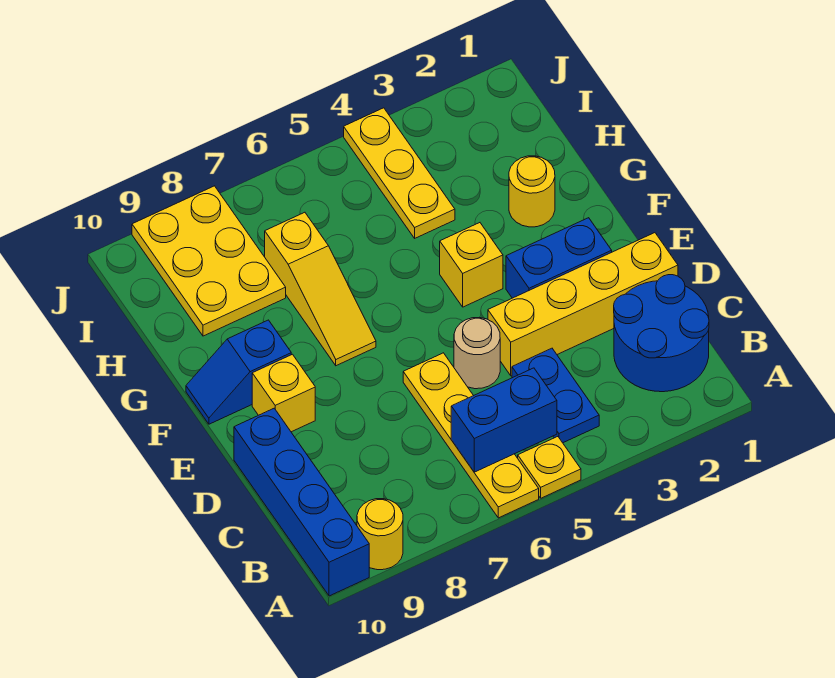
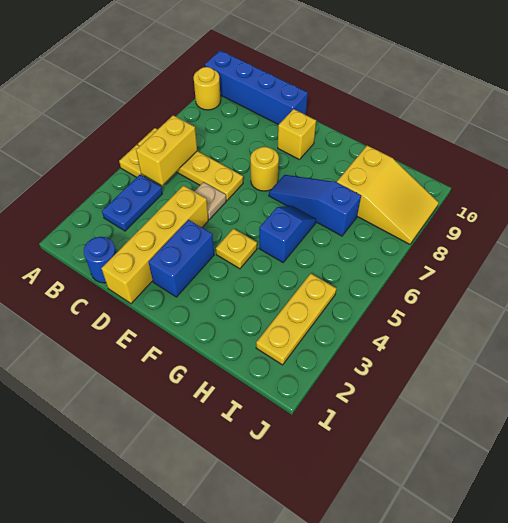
blue round brick B1:C2 level 1 -> blue round brick C1 level 1
blue plate B4:C4 level 1 -> blue plate B3:B4 level 1
blue brick B5:B6 level 2 -> yellow brick B5:B6 level 2
tan round brick D5 level 1 -> tan plate D5 level 1
yellow brick F4 level 1 -> yellow plate F4 level 1
yellow slope F7:H7 level 1 top H -> blue slope F7:H7 level 1 top H
blue slope F9:F10 level 1 top 9 -> blue slope G5:G6 level 1 top 5
yellow round brick G2 level 1 -> yellow round brick E7 level 1
yellow plate H4:J4 level 1 -> yellow plate I2:I4 level 1
yellow plate H8:J9 level 1 -> yellow slope H8:J9 level 1 top H

